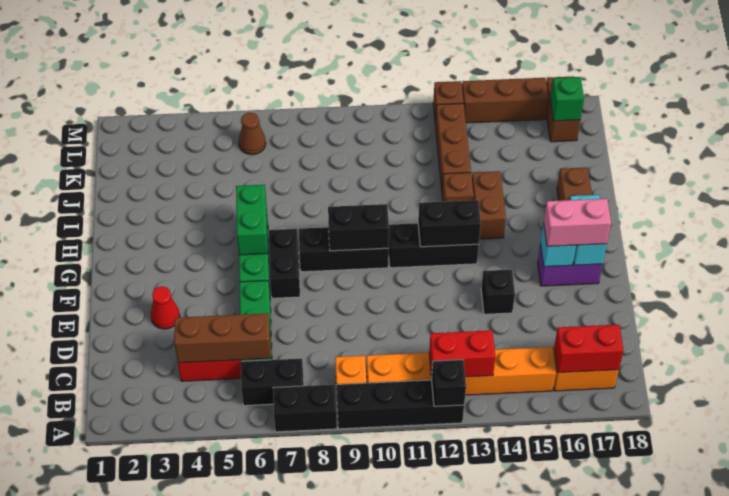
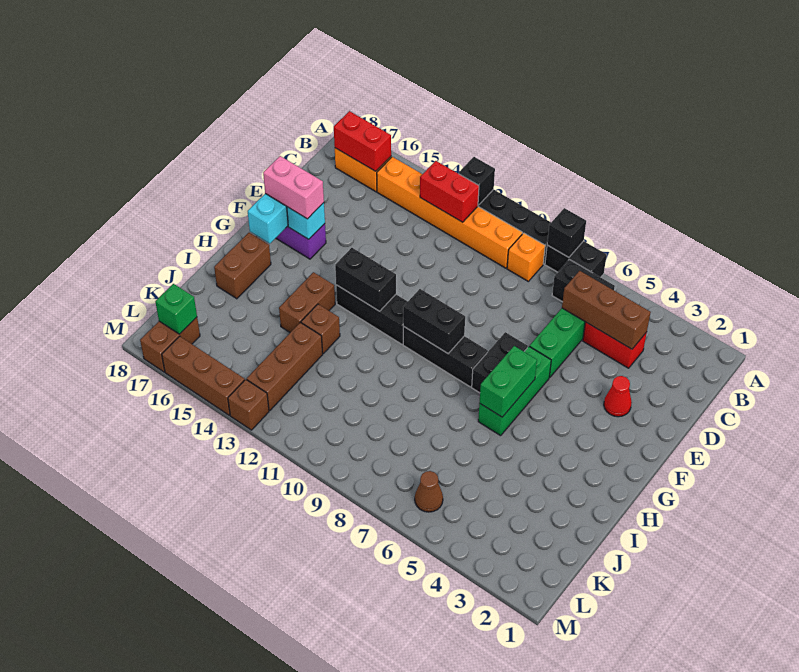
black brick E14 level 1 -> black brick A8 level 2

